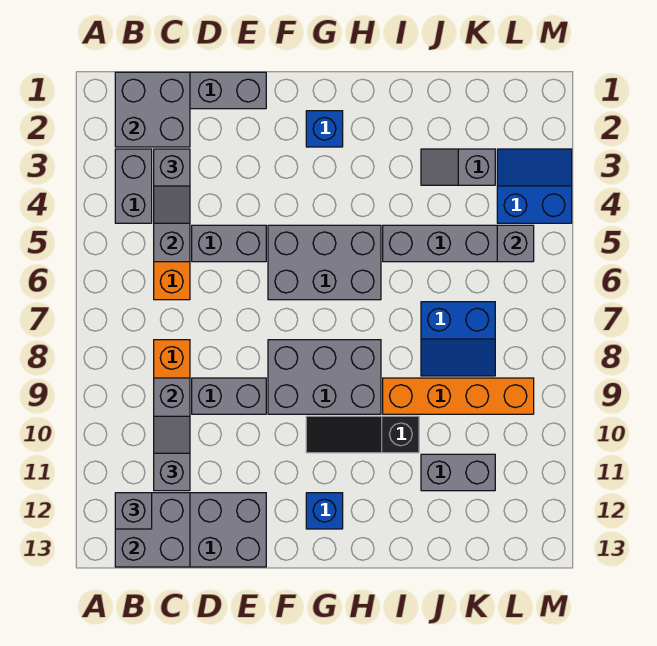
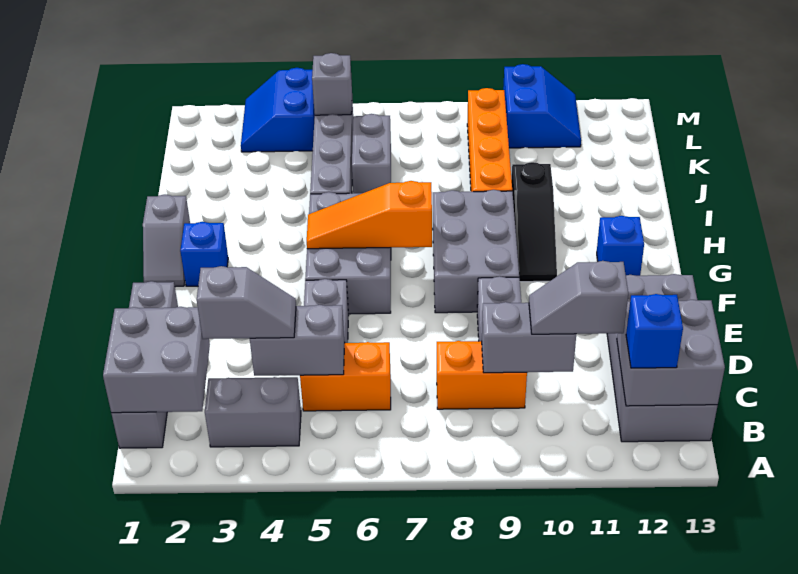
grey brick B12 level 3 -> blue brick B12 level 3
none -> orange slope G5:G7 level 2 top 7
grey slope J3:K3 level 1 top K -> grey slope G1:H1 level 1 top H
blue slope J7:K8 level 1 top 7 -> blue slope L10:M11 level 1 top 10
grey brick J11:K11 level 1 -> grey brick J6:K6 level 1

